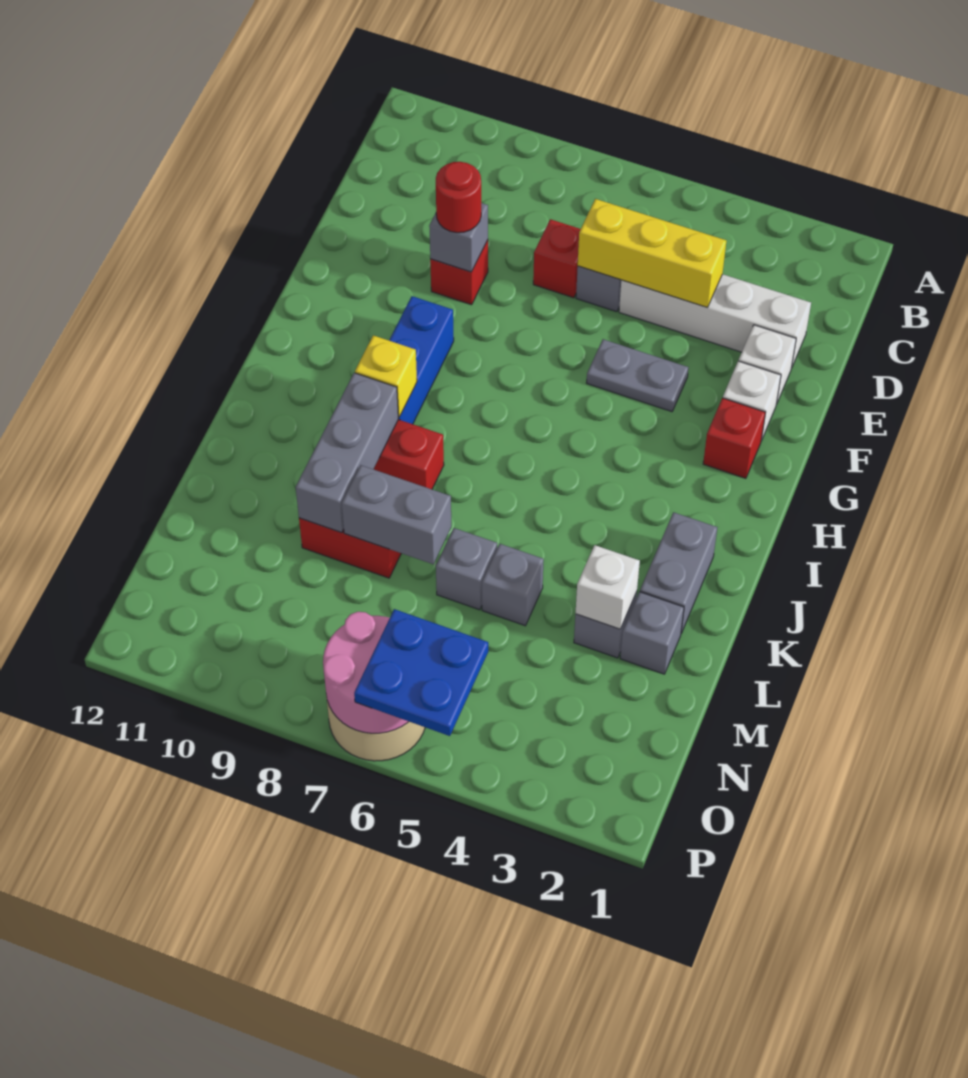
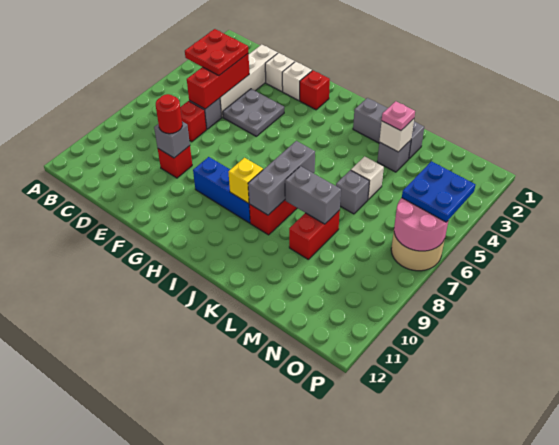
none -> red plate C4:D5 level 3
yellow brick D4:D6 level 2 -> red brick D4:D6 level 2
grey plate F4:F5 level 1 -> grey plate E4:F5 level 1
grey brick J9:L9 level 2 -> grey brick J7:J9 level 2
none -> pink plate L3 level 3
grey brick L5 level 1 -> white brick L5 level 1
grey brick L7:L8 level 2 -> grey brick K8:L8 level 2

